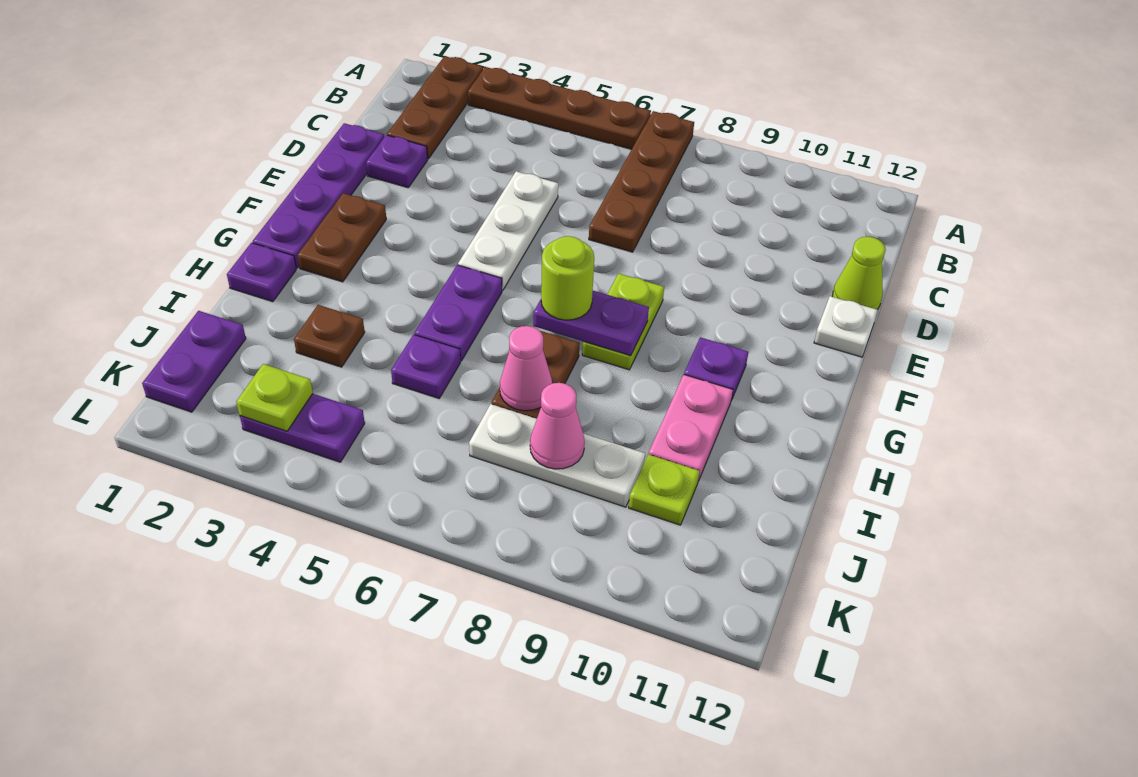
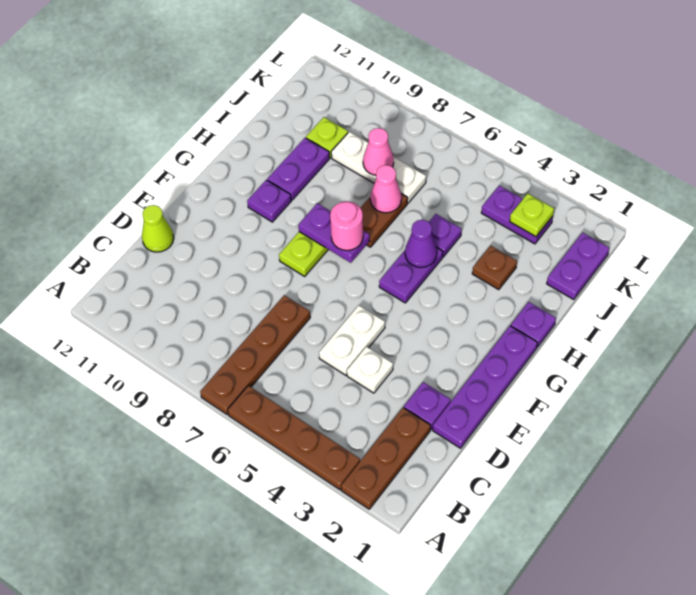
white plate D5:F5 level 1 -> white plate D5:E5 level 1
white plate E12 level 1 -> white plate D4 level 1
brown plate F2:G2 level 1 -> none
lime round brick G7 level 3 -> pink round brick G7 level 3
none -> purple cone H5 level 2
pink plate H10:I10 level 1 -> purple plate H10:I10 level 1

